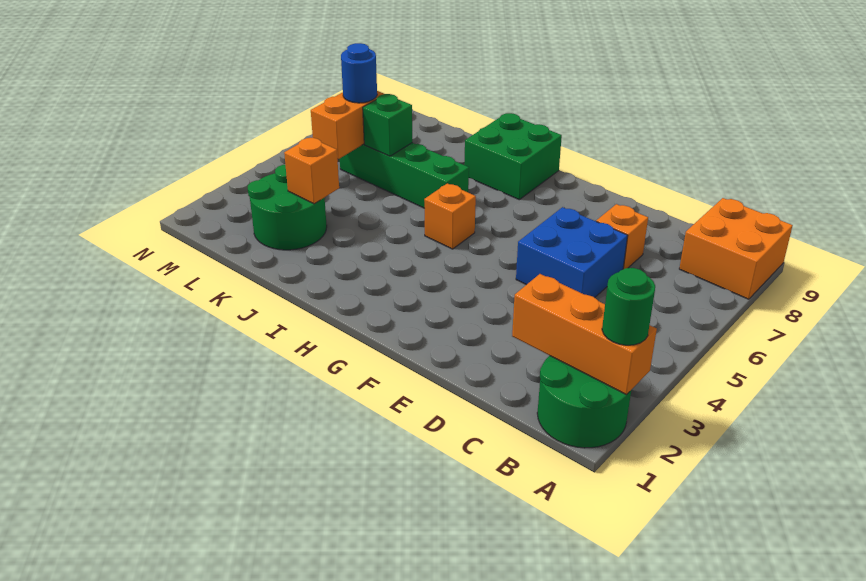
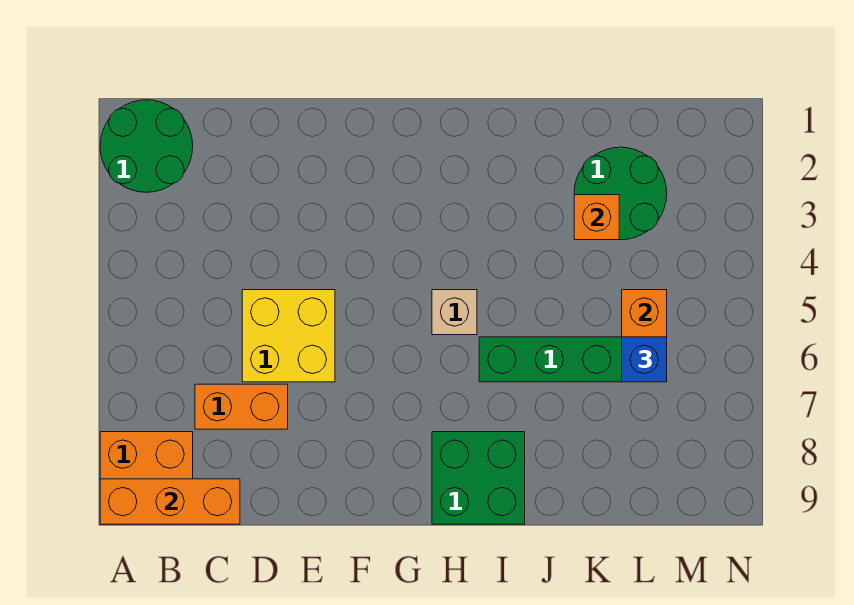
orange brick A2:C2 level 2 -> orange brick A9:C9 level 2
green round brick A2 level 3 -> none
blue brick D5:E6 level 1 -> yellow brick D5:E6 level 1
orange brick D7 level 1 -> orange brick C7:D7 level 1
orange brick H5 level 1 -> tan brick H5 level 1
green brick K6 level 2 -> none
blue round brick L6 level 3 -> blue brick L6 level 3

